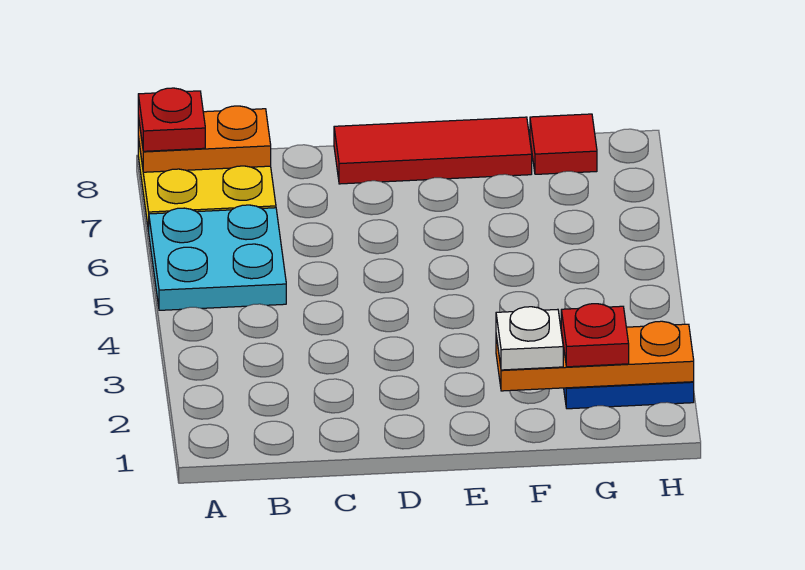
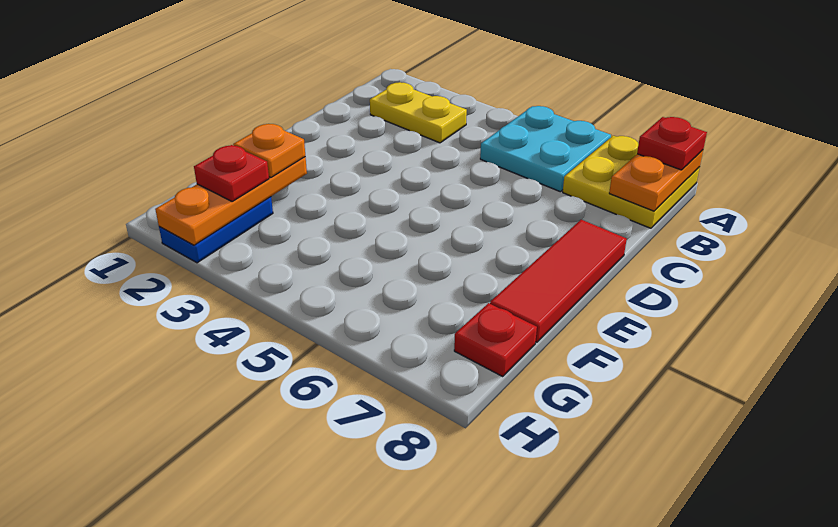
none -> yellow plate B2:B3 level 1
white plate F2 level 3 -> orange plate F2 level 3
red tile G8 level 1 -> red plate G8 level 1

